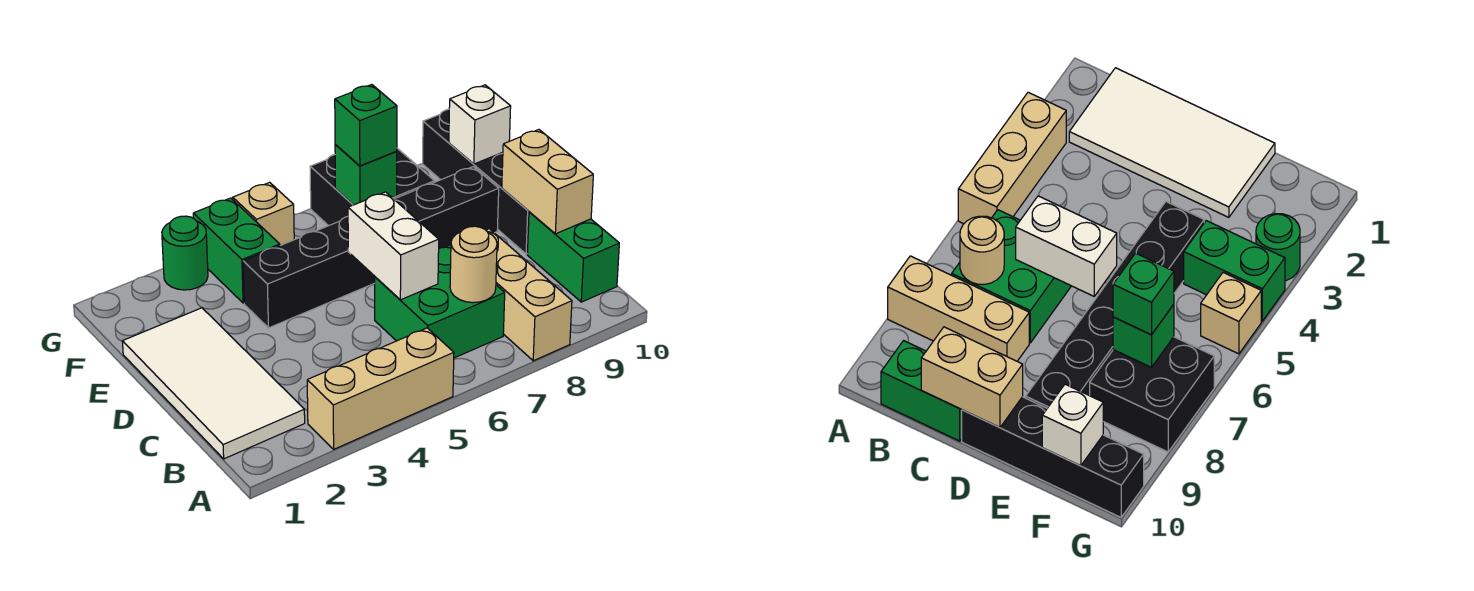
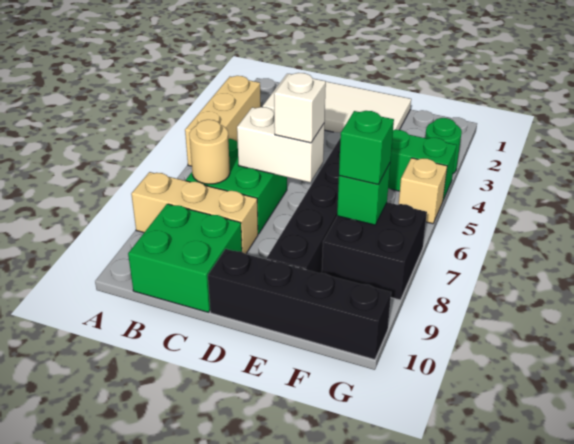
green brick B10:C10 level 1 -> green brick B9:C10 level 1
tan brick C10:D10 level 2 -> none
white brick F10 level 2 -> white brick D6 level 3

